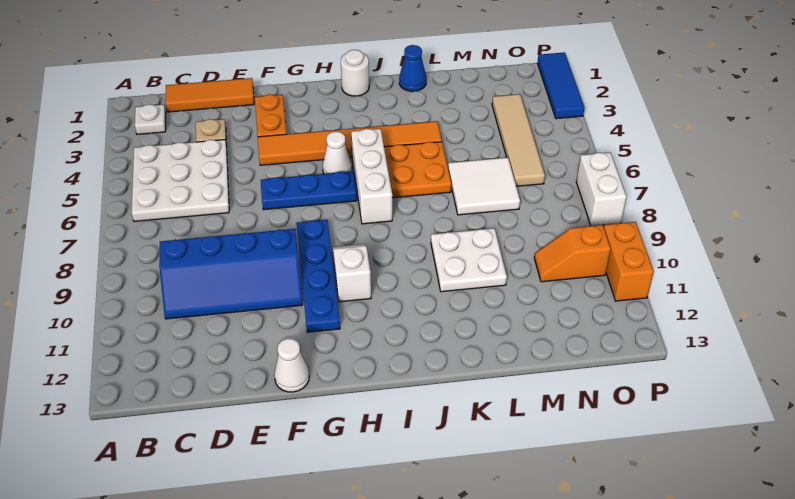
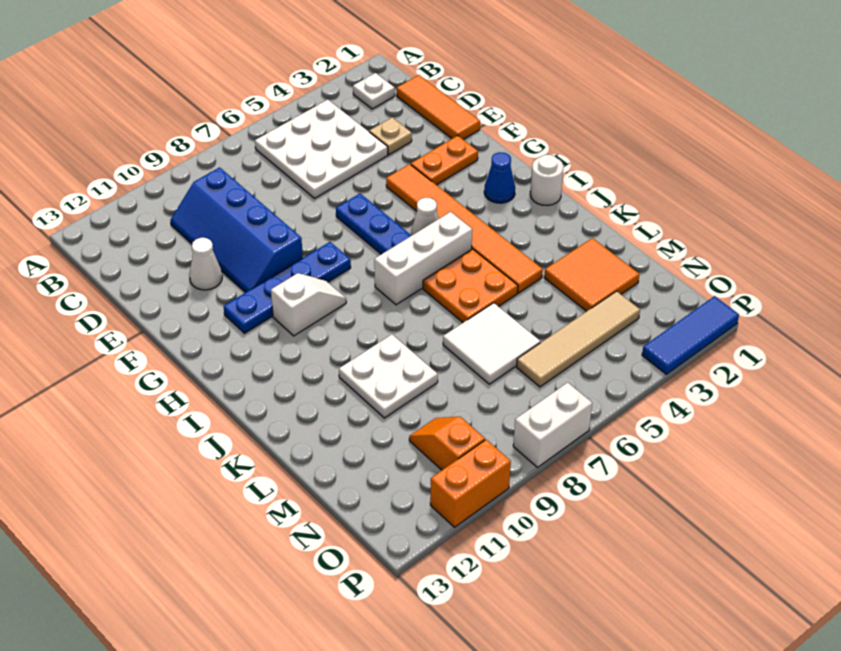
white cone F13 level 1 -> white cone E11 level 1
blue cone K1 level 1 -> blue cone H2 level 1
none -> orange tile L2:M3 level 1

